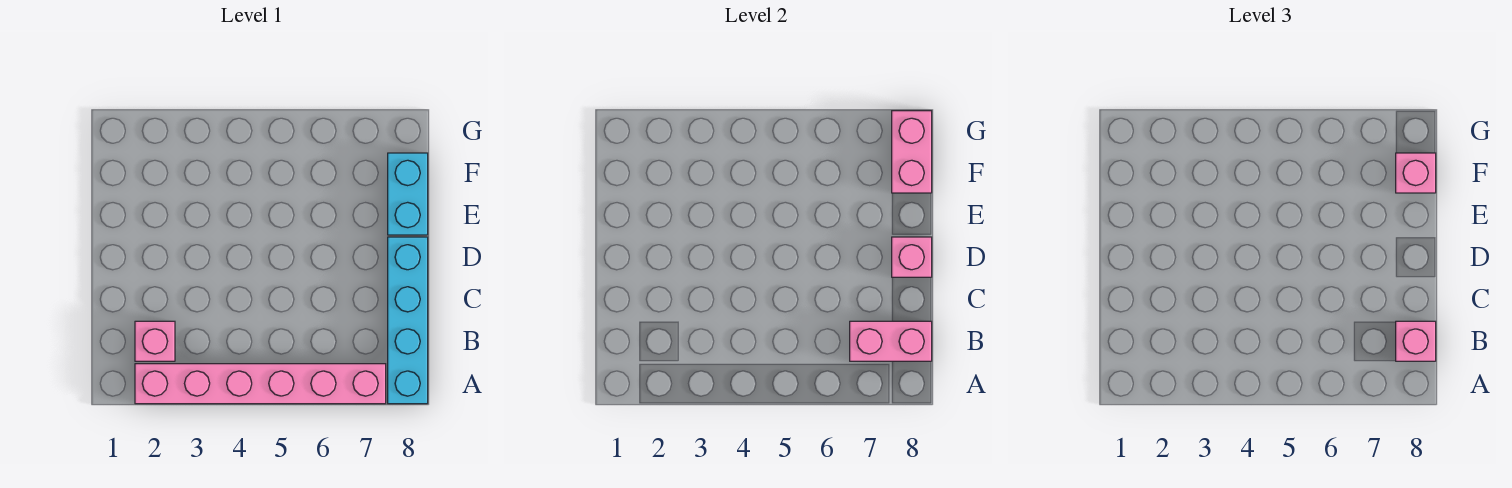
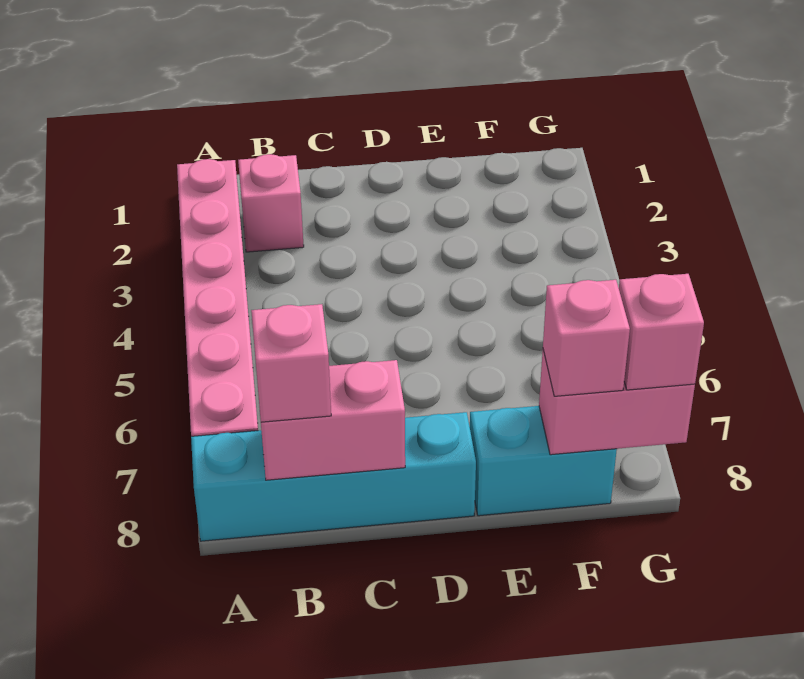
pink brick B7:B8 level 2 -> pink brick B8:C8 level 2
pink brick D8 level 2 -> pink brick G8 level 3

